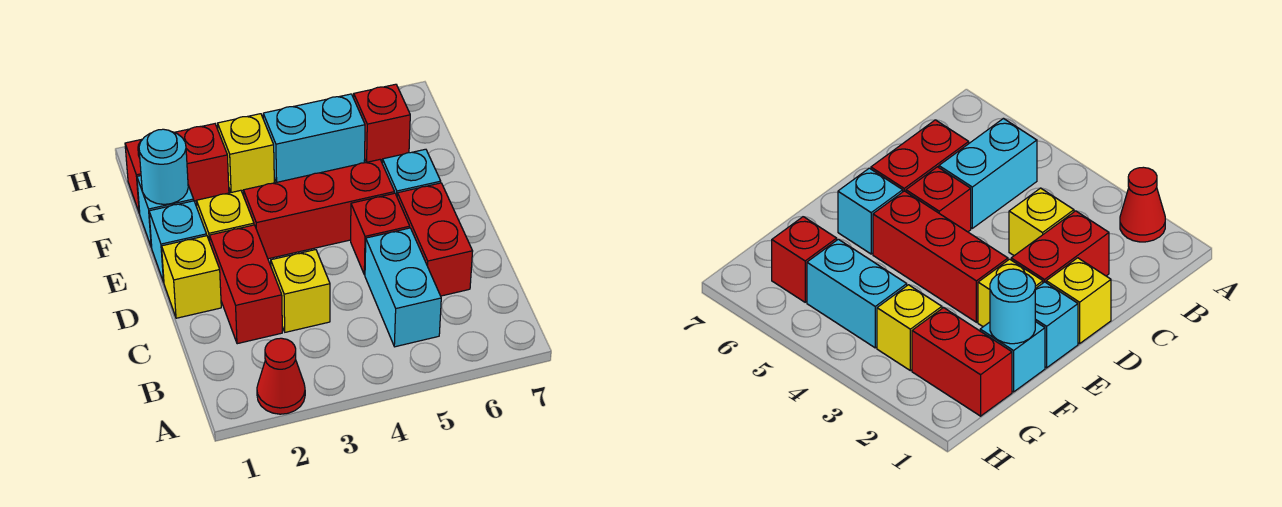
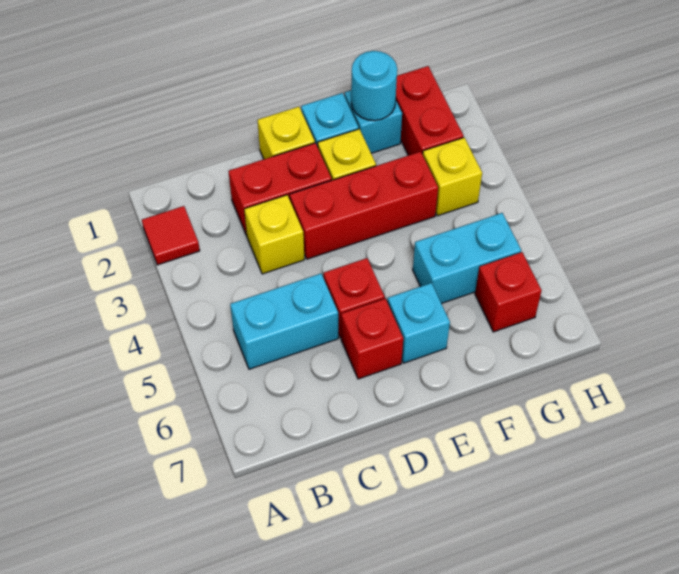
red cone A2 level 1 -> red tile A2 level 1
red brick C6:D6 level 1 -> red brick D6 level 1
red brick E3:E5 level 1 -> red brick D3:F3 level 1
cyan brick G4:G5 level 1 -> cyan brick F5:G5 level 1

